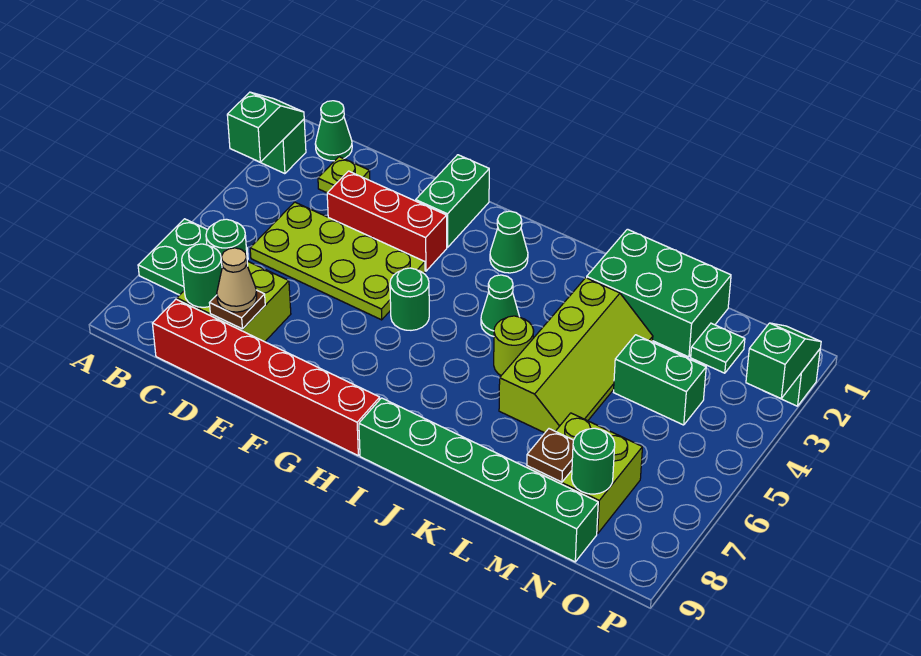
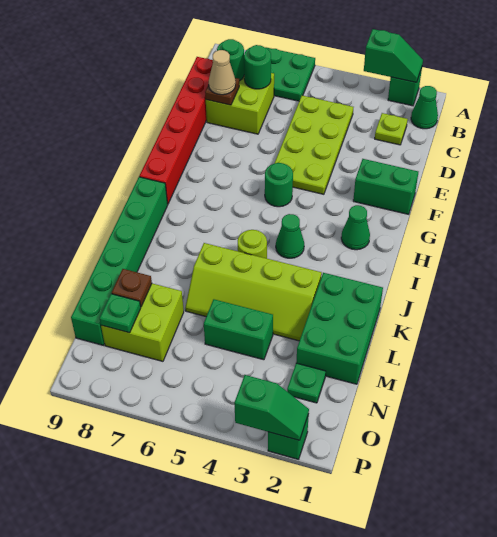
red brick D3:F3 level 1 -> none
green brick M4:N4 level 1 -> green brick M4:M5 level 1
green round brick N8 level 2 -> green plate N8 level 2

